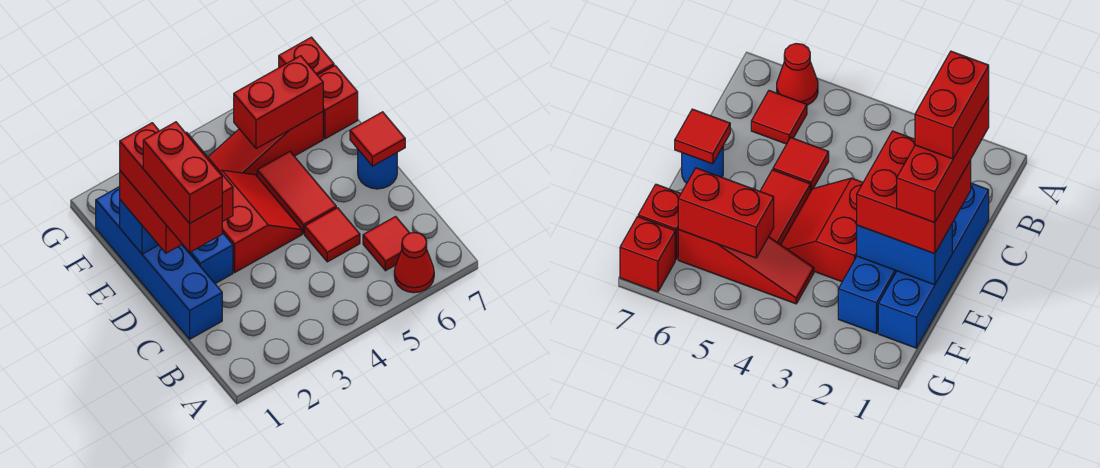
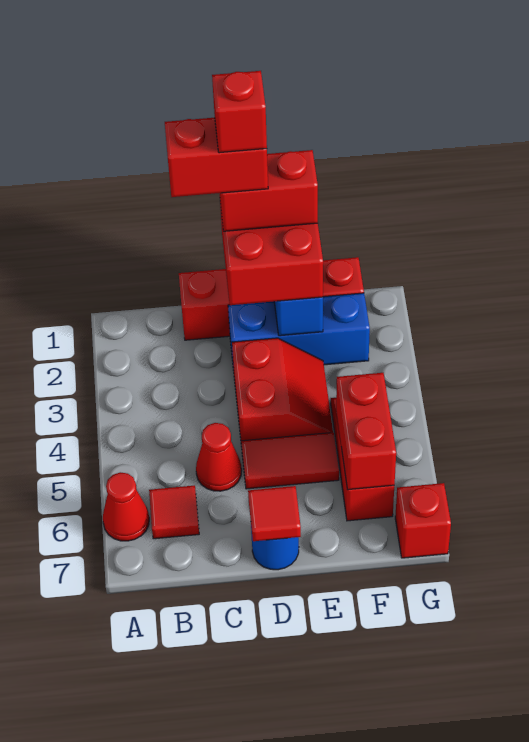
blue brick C1:F1 level 1 -> red brick C1:F1 level 1
red brick C1:E1 level 4 -> red brick D1:E1 level 4
red tile C5 level 1 -> red cone C5 level 1
red slope D3:E4 level 1 top 3 -> red slope D3:E4 level 1 top D
red brick F7 level 1 -> red brick D1 level 6

